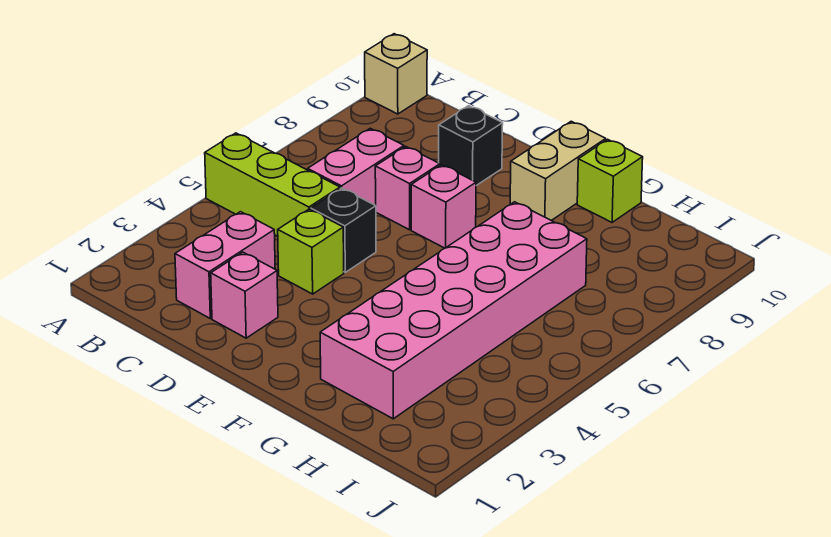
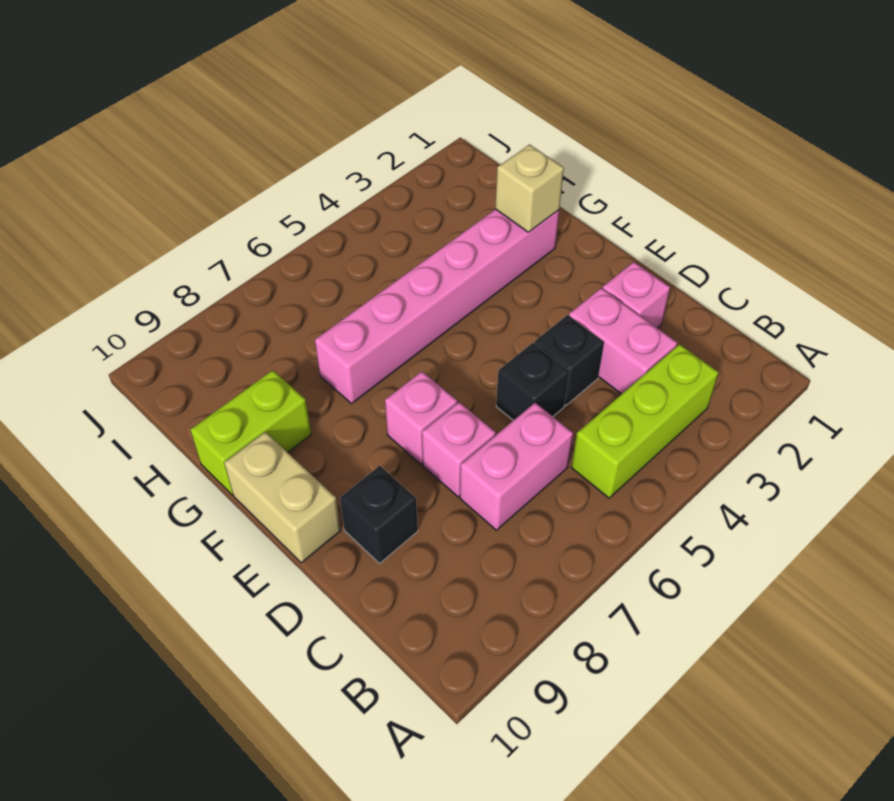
lime brick A5:C5 level 1 -> lime brick B3:B5 level 1
tan brick A10 level 1 -> tan brick G2 level 2
pink brick C2:C3 level 1 -> pink brick C3:D3 level 1
lime brick D4 level 1 -> black brick D4 level 1
tan brick F9:F10 level 1 -> tan brick E10:F10 level 1
pink brick G2:H7 level 1 -> pink brick G2:G7 level 1
lime brick G10 level 1 -> lime brick G9:G10 level 1

